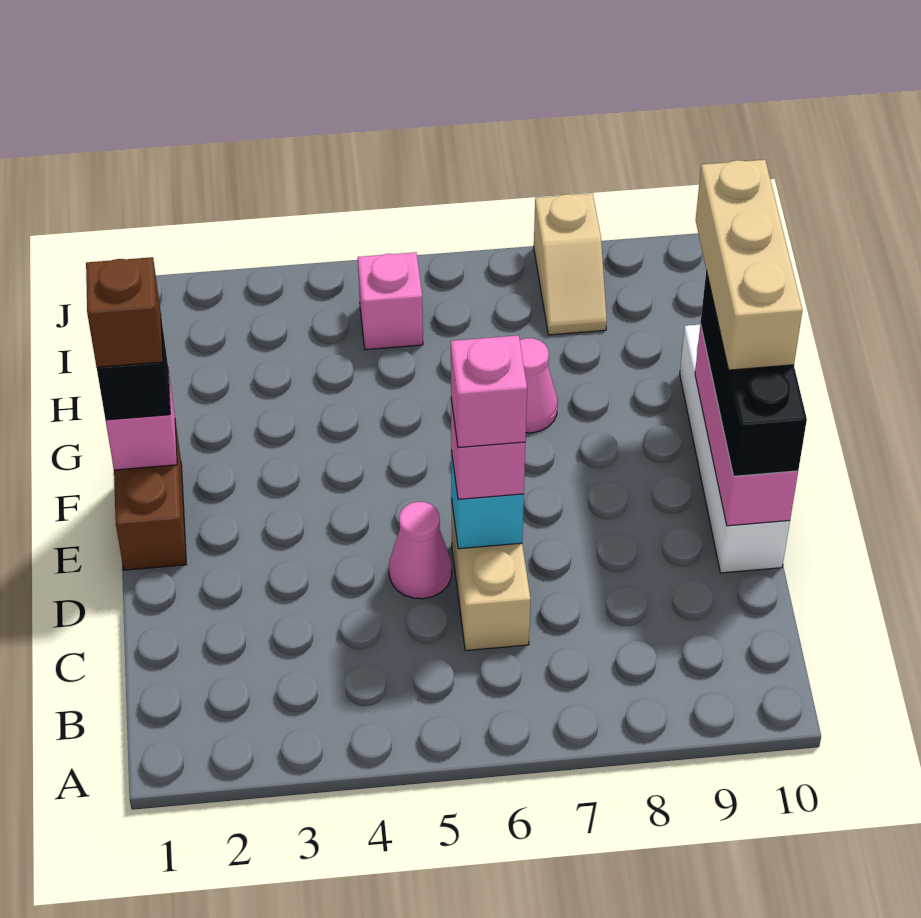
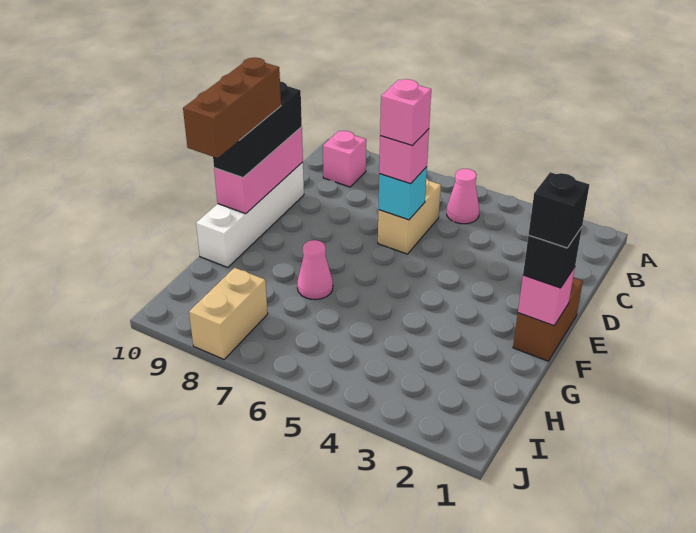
pink cone D5 level 1 -> pink cone B5 level 1
tan brick E10:G10 level 4 -> brown brick E10:G10 level 4
brown brick F1 level 4 -> black brick F1 level 4
pink brick I5 level 1 -> pink brick B9 level 1
tan slope I8:J8 level 1 top J -> tan brick I8:J8 level 1

